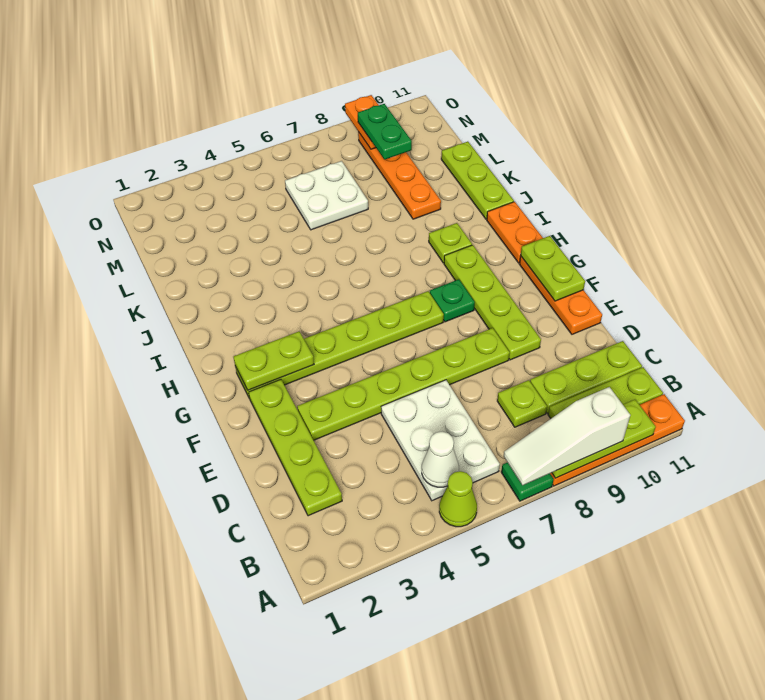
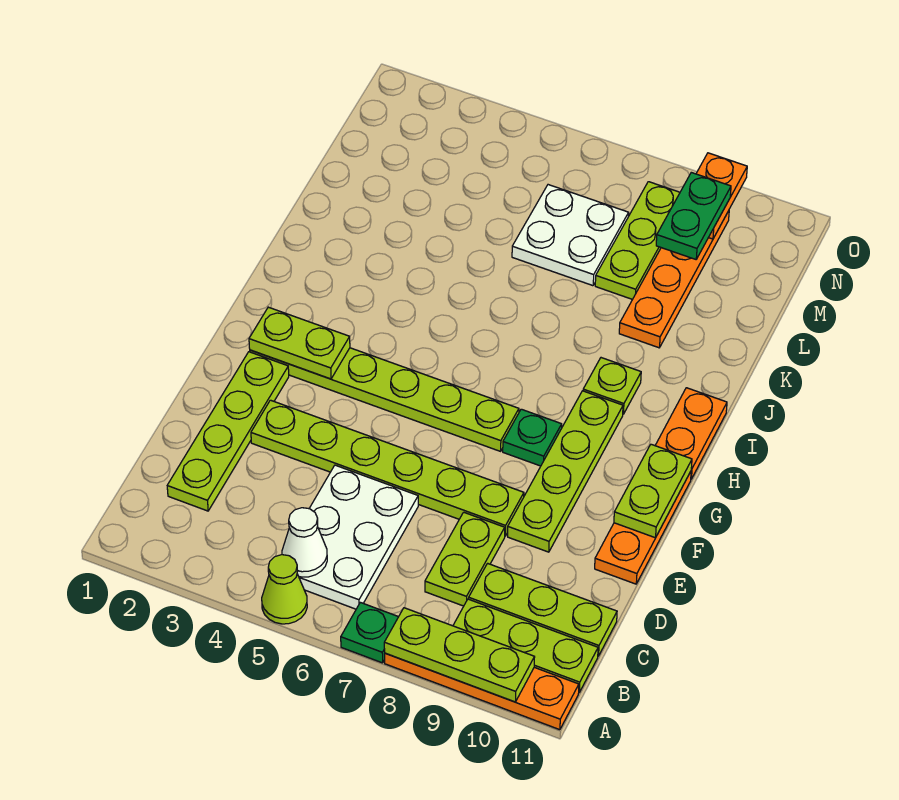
white slope A7:A9 level 3 top 9 -> none
lime plate C8 level 1 -> lime plate C8:D8 level 1
lime plate J11:L11 level 1 -> lime plate L8:N8 level 1

